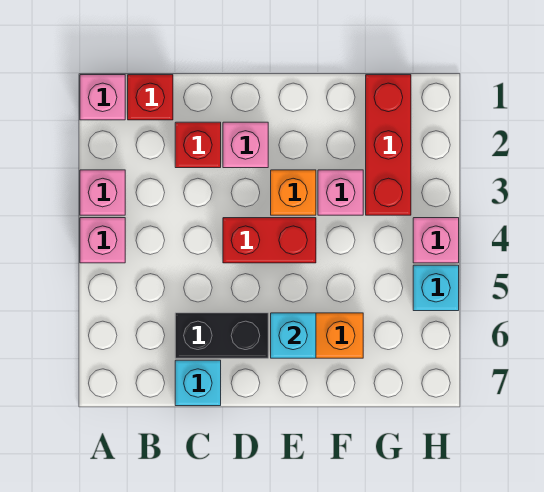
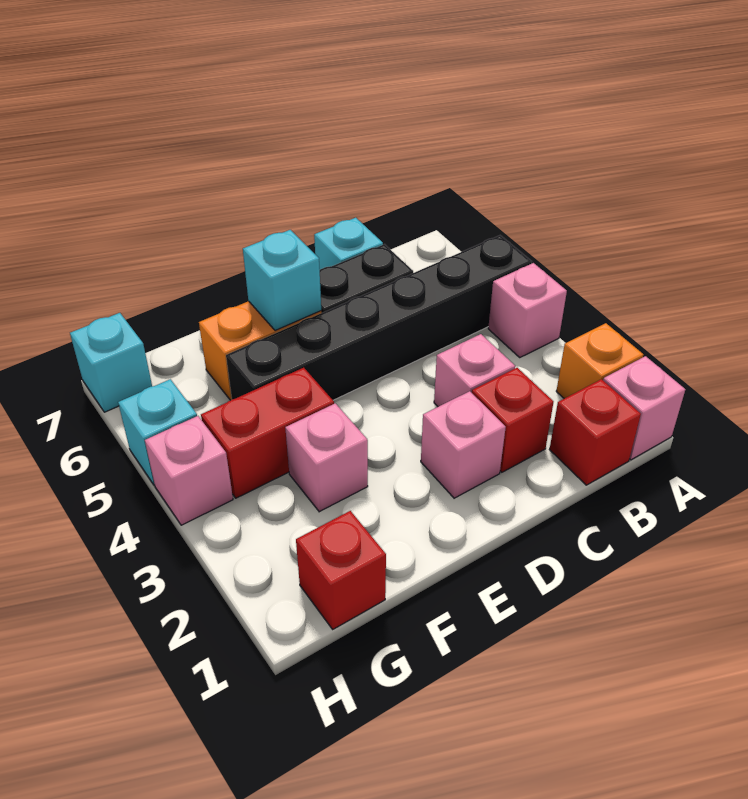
pink brick A3 level 1 -> pink brick C3 level 1
none -> black brick A5:F5 level 1
red brick D4:E4 level 1 -> red brick F4:G4 level 1
orange brick E3 level 1 -> orange brick A2 level 1
red brick G1:G3 level 1 -> red brick G1 level 1
none -> cyan brick H7 level 1

